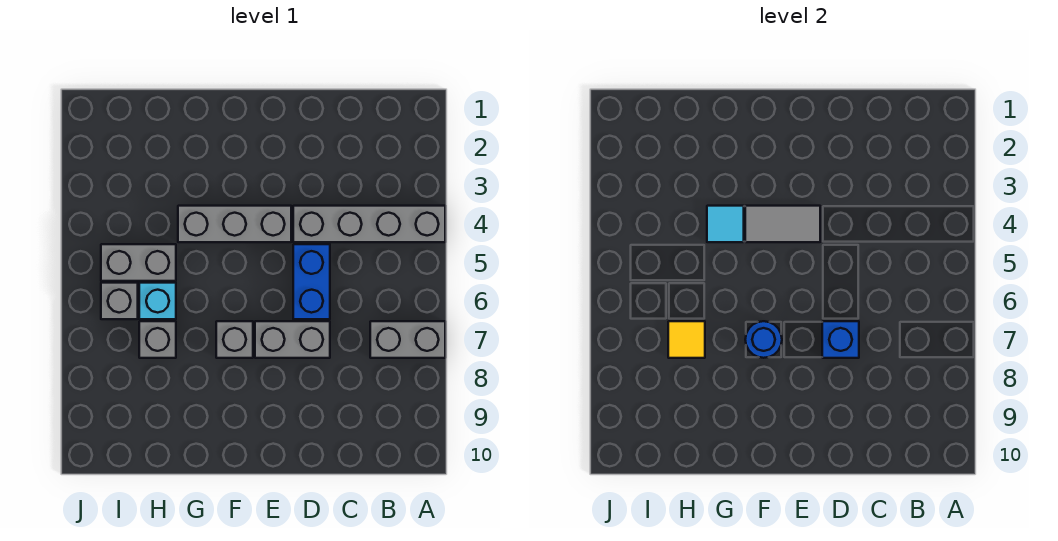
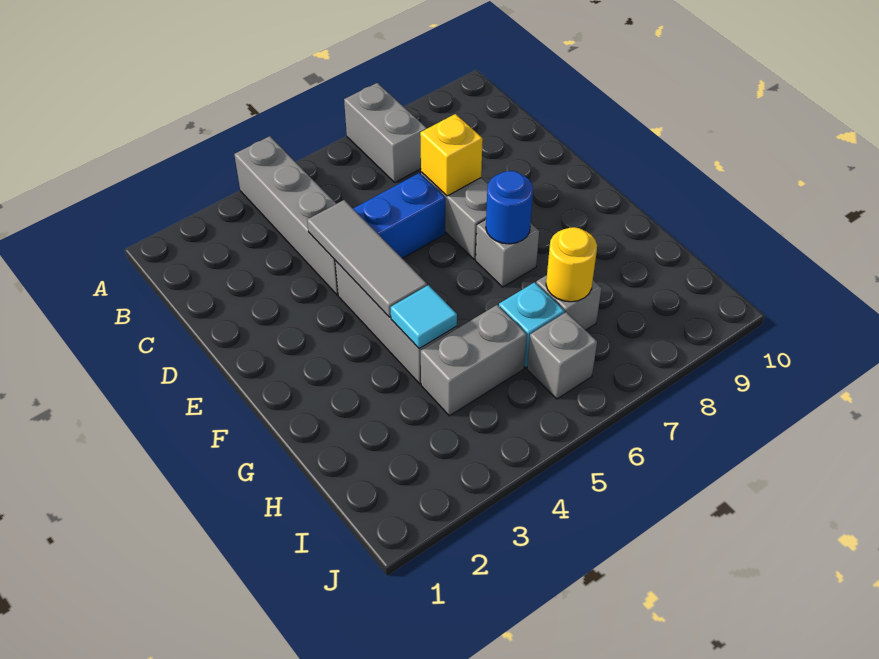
blue brick D7 level 2 -> yellow brick D7 level 2
grey tile E4:F4 level 2 -> grey tile D4:F4 level 2
grey brick H5:I5 level 1 -> grey brick H4:H5 level 1
yellow tile H7 level 2 -> yellow round brick H7 level 2

